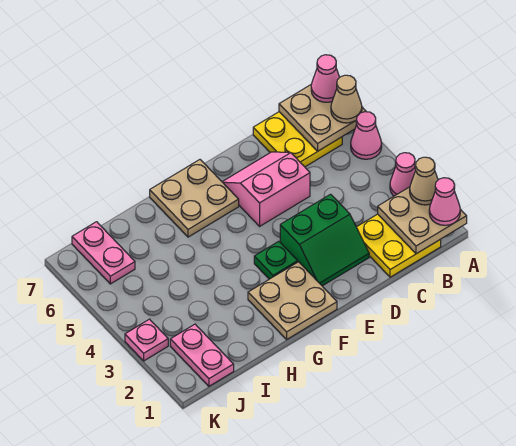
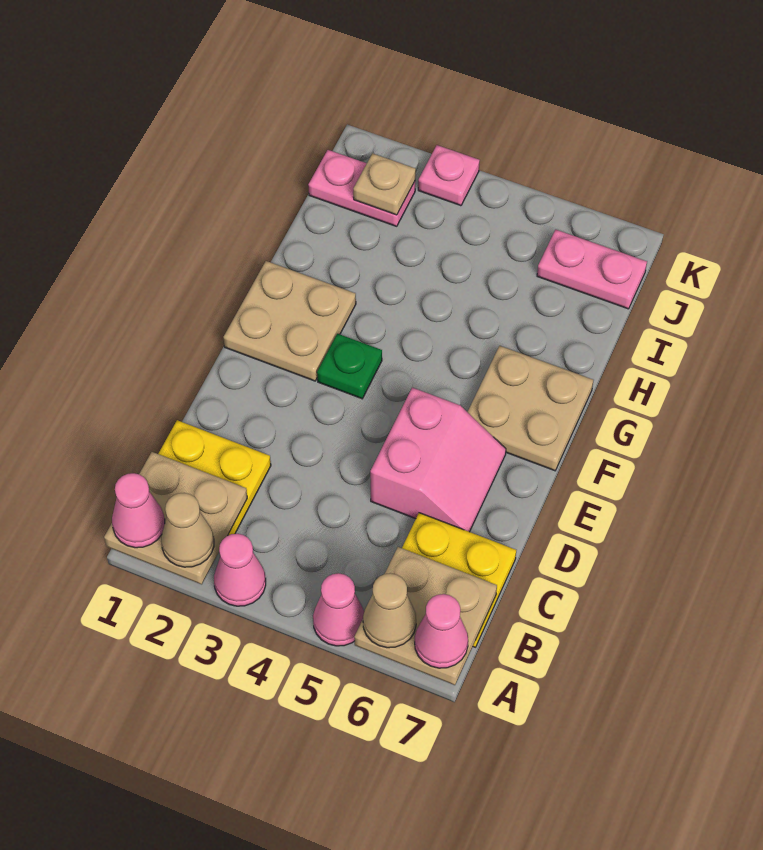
green slope D2:E3 level 1 top 3 -> none
none -> tan plate J2 level 2

